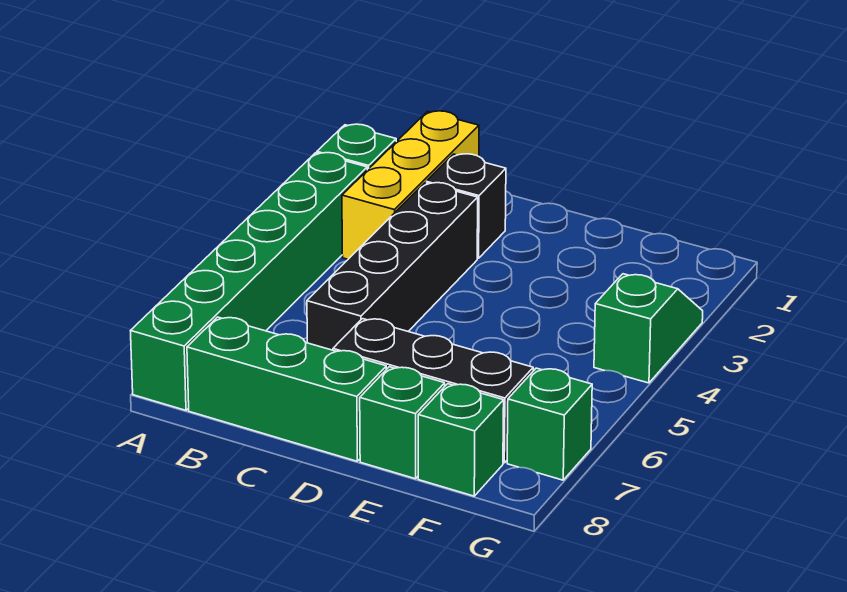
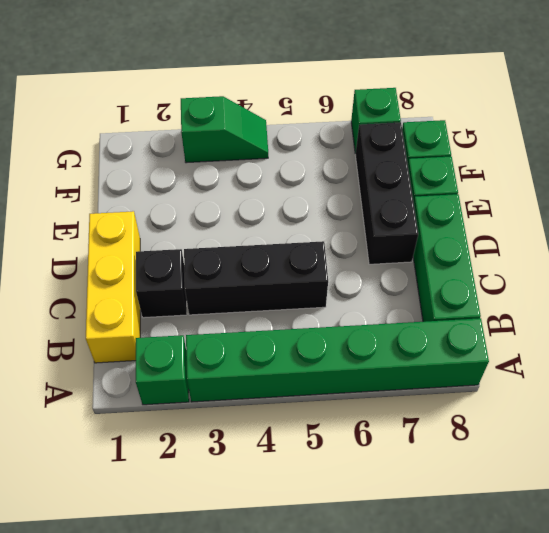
yellow brick B1:B3 level 1 -> yellow brick B1:D1 level 1
black brick C3:C6 level 1 -> black brick C3:C5 level 1
green slope G3:G4 level 1 top 4 -> green slope G3:G4 level 1 top 3

